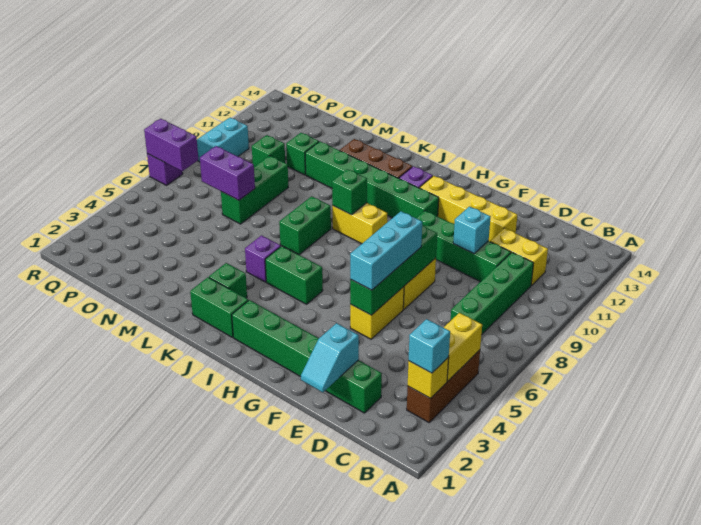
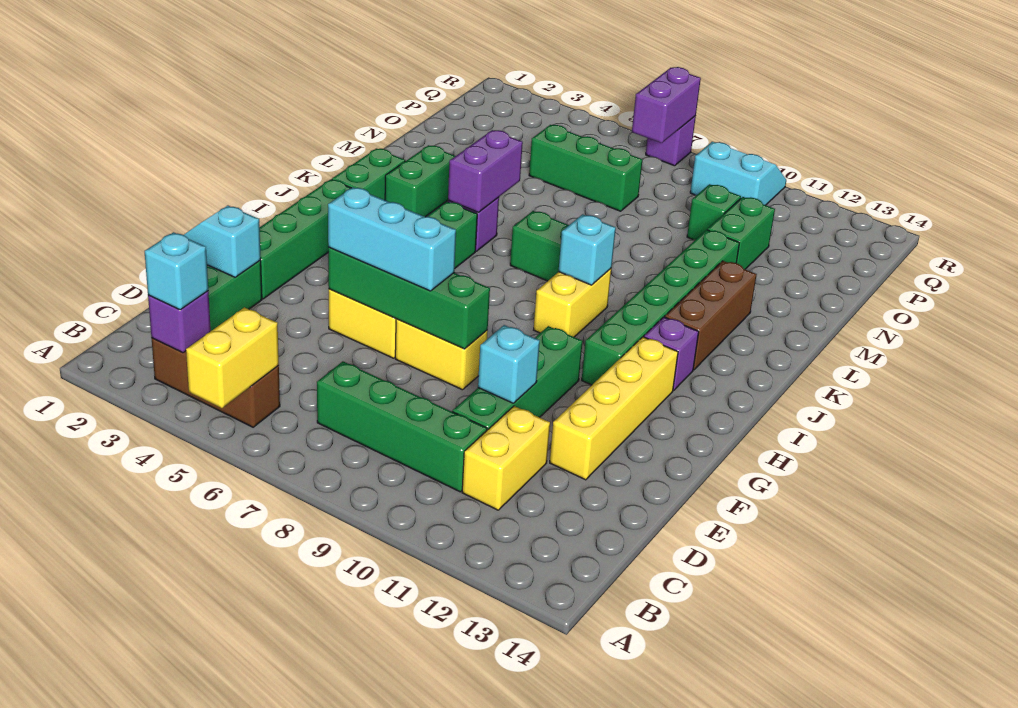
yellow brick B3 level 2 -> purple brick B3 level 2
yellow brick B4:B5 level 2 -> yellow brick A5:B5 level 2
green brick J9 level 2 -> cyan brick J9 level 2
green brick K3 level 1 -> green brick K3:L3 level 1
green brick N7:N9 level 1 -> green brick O5:O7 level 1
purple brick N7:O7 level 2 -> purple brick K5:L5 level 2
green brick N11 level 1 -> green brick N11:O11 level 1

